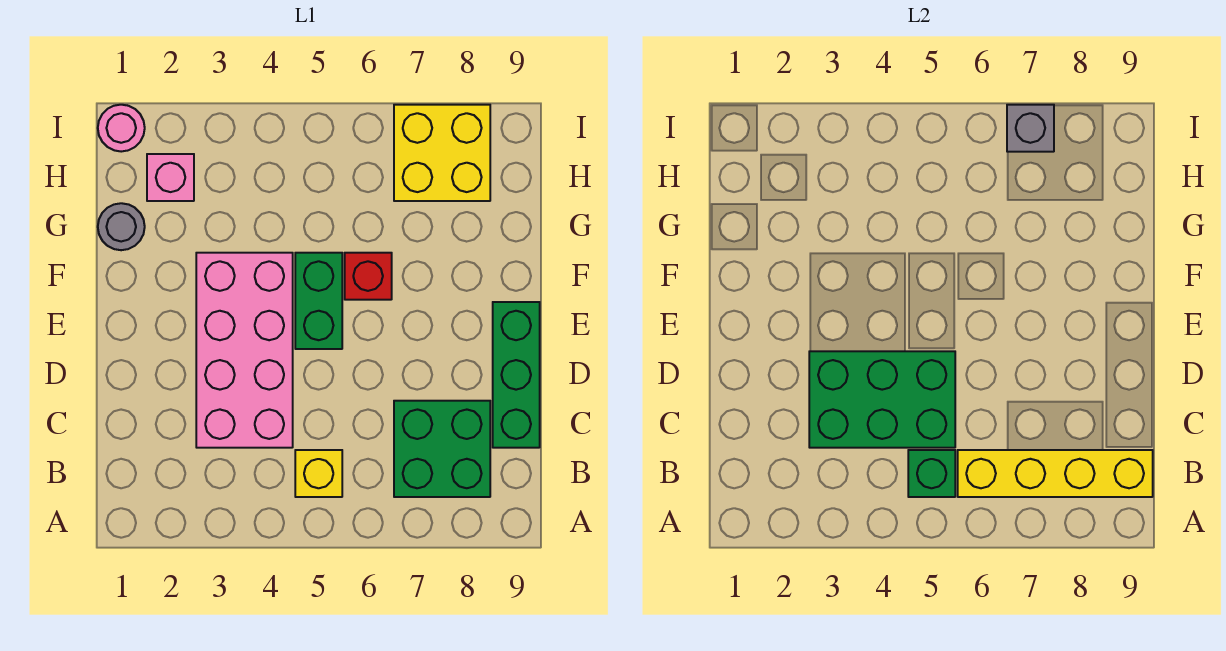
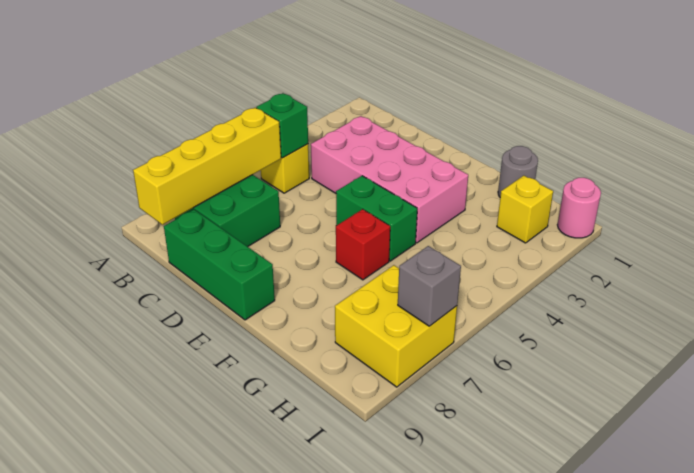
green brick C3:D5 level 2 -> none
pink brick H2 level 1 -> yellow brick H2 level 1

